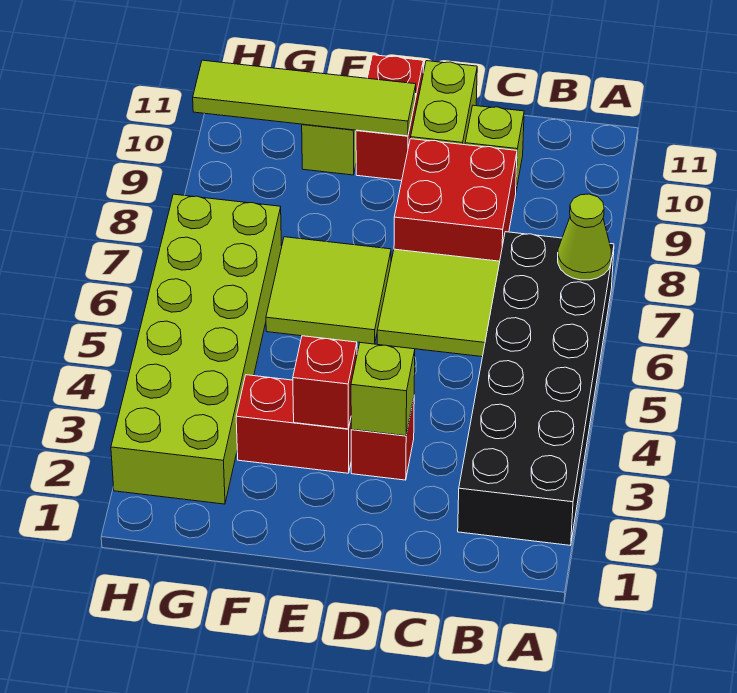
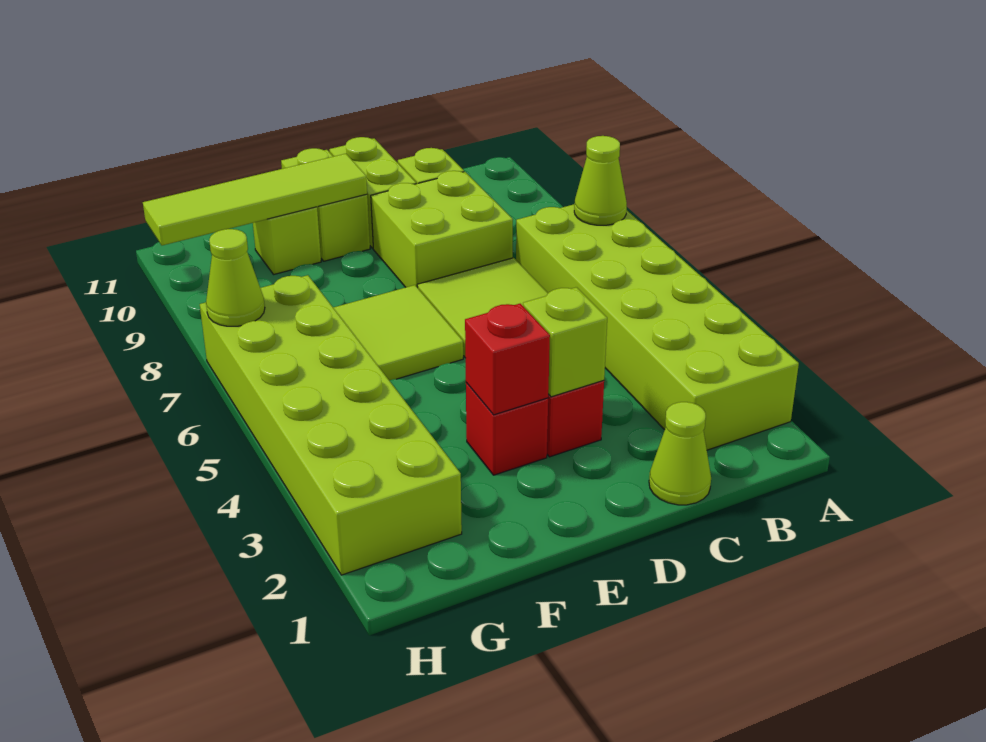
black brick A2:B7 level 1 -> lime brick A2:B7 level 1
none -> lime cone C1 level 1
red brick C8:D9 level 1 -> lime brick C8:D9 level 1
red brick E3:F3 level 1 -> red brick E3 level 1
red brick E10:E11 level 1 -> lime brick E10:E11 level 1
none -> lime cone H7 level 2

